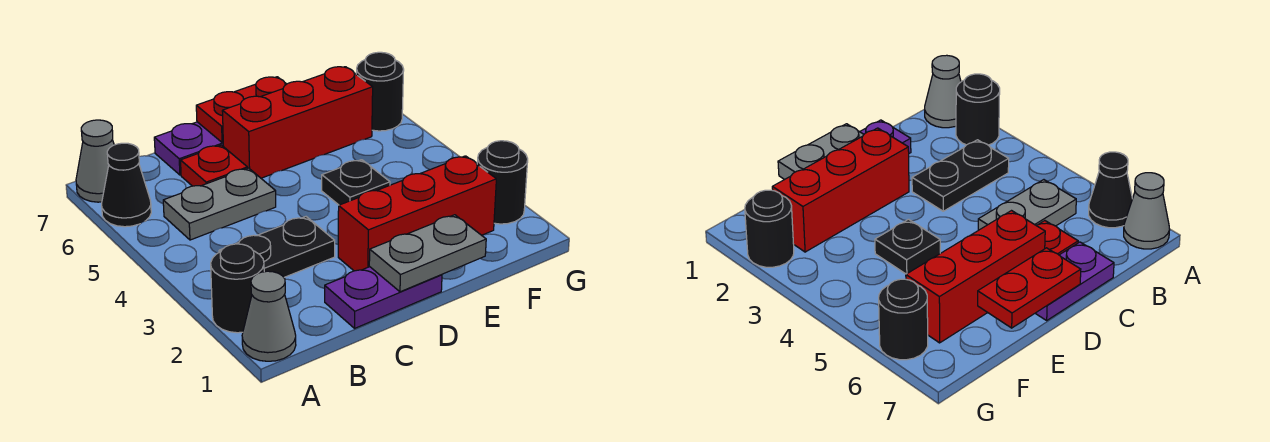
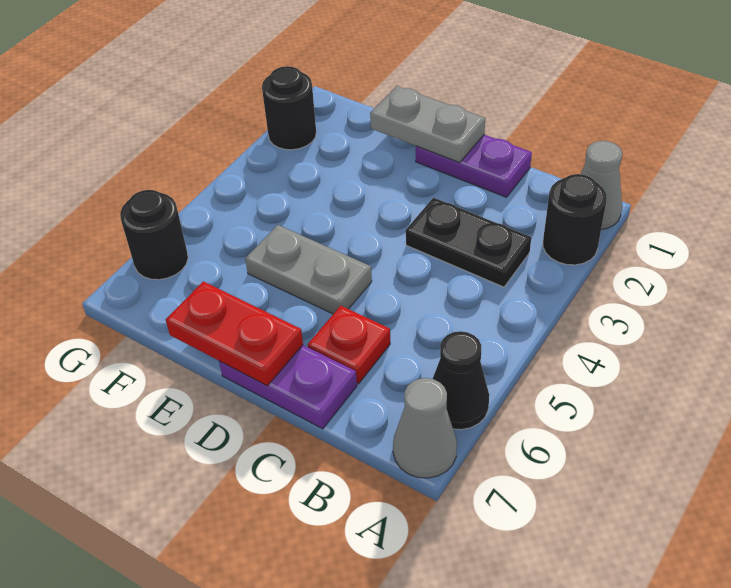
grey plate B5:C5 level 1 -> grey plate D5:E5 level 1
red brick D2:F2 level 1 -> none
red brick D6:F6 level 1 -> none
black plate E4 level 1 -> none

